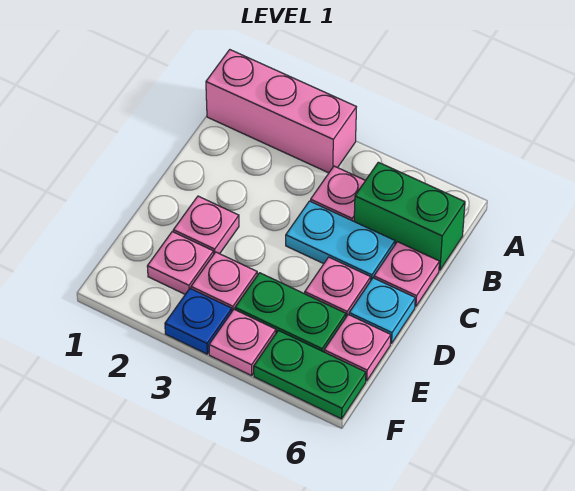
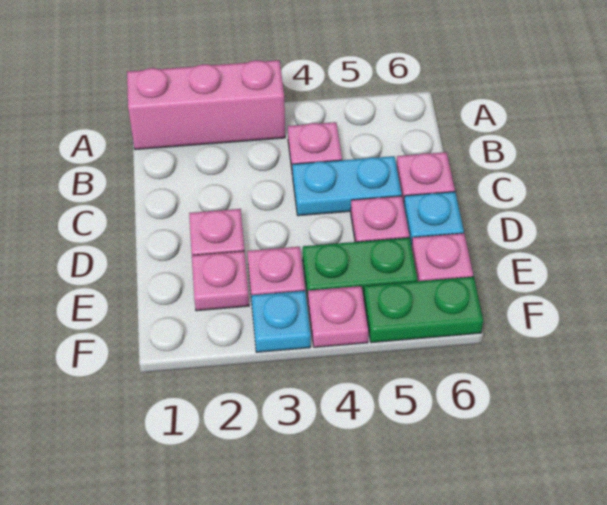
green brick B5:B6 level 1 -> none
blue plate F3 level 1 -> cyan plate F3 level 1

